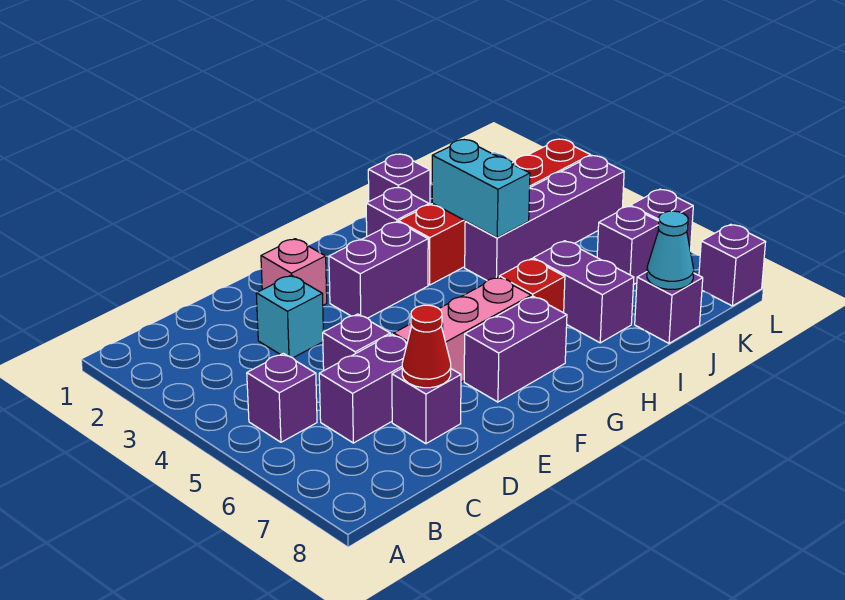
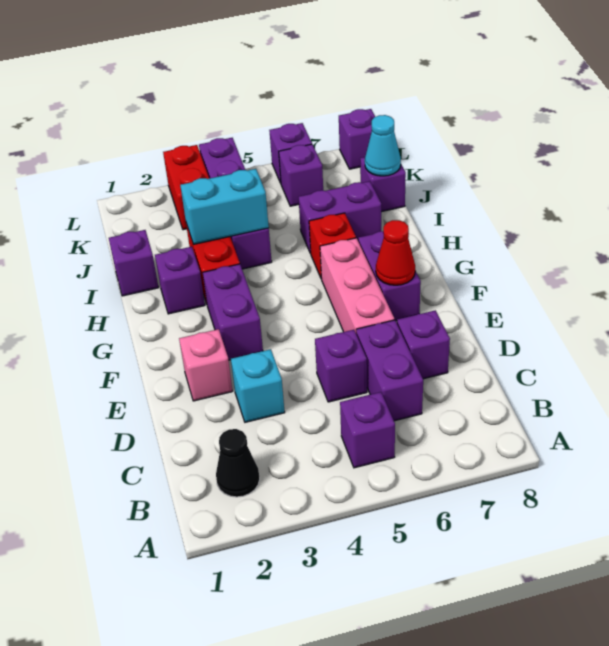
none -> black cone B2 level 1
red cone D7 level 2 -> red cone F7 level 2

